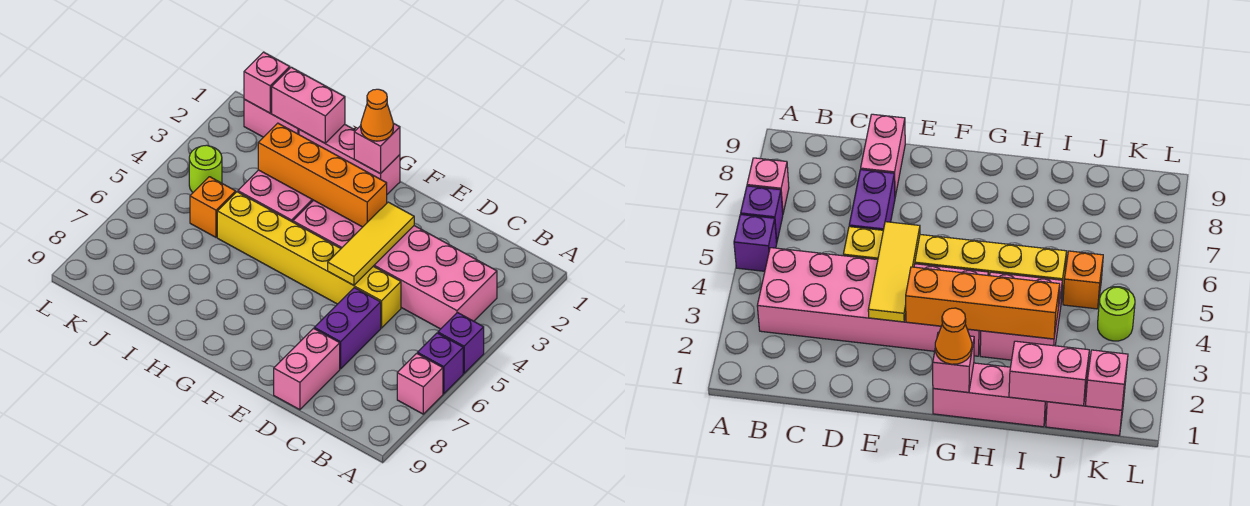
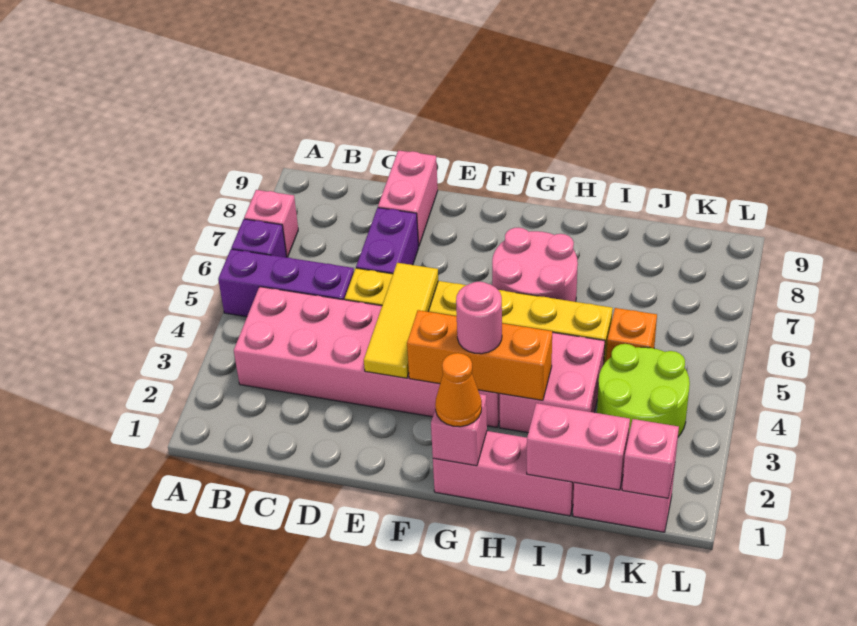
purple brick A5 level 1 -> purple brick A5:C5 level 1
orange brick F3:I3 level 2 -> orange brick F3:H3 level 2
none -> pink round brick G3 level 3
none -> pink round brick G6:H7 level 1
lime round brick K4 level 1 -> lime round brick J3:K4 level 1

